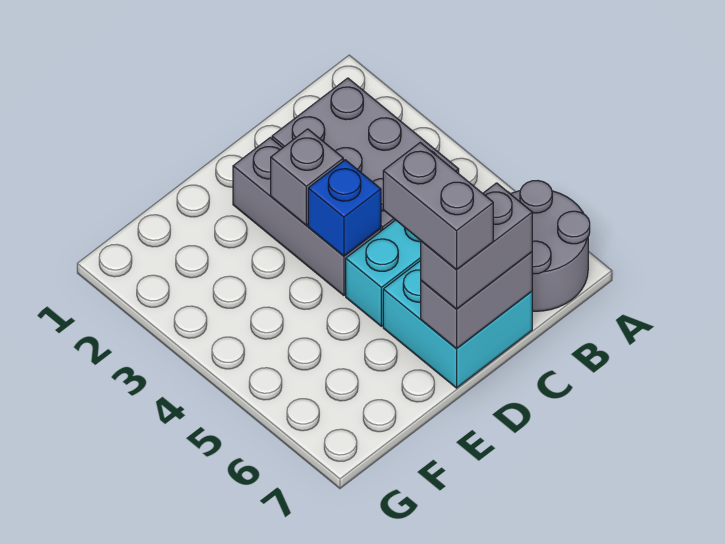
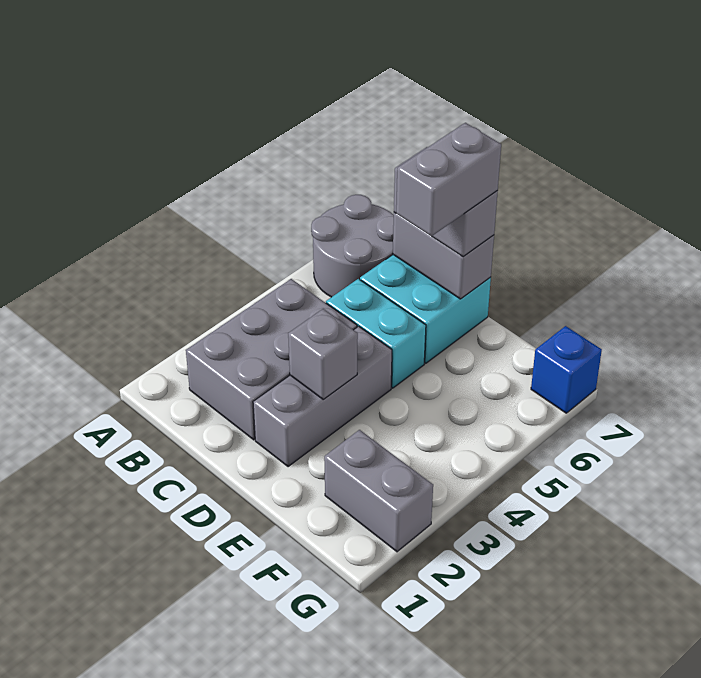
blue brick D4 level 2 -> blue brick G7 level 1
none -> grey brick F2:G2 level 1

